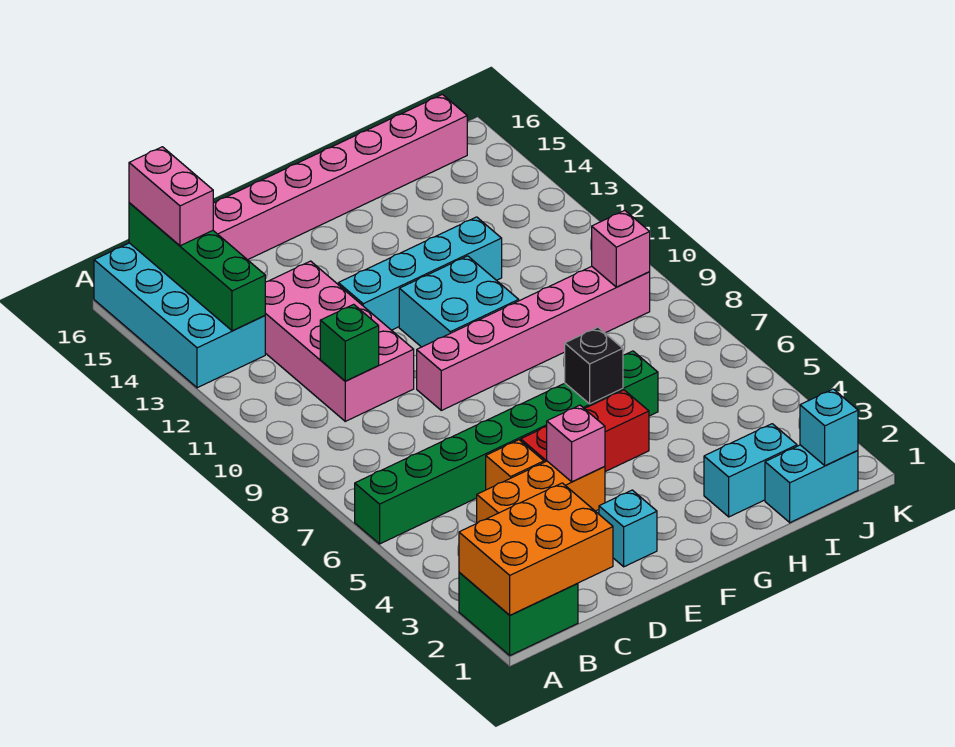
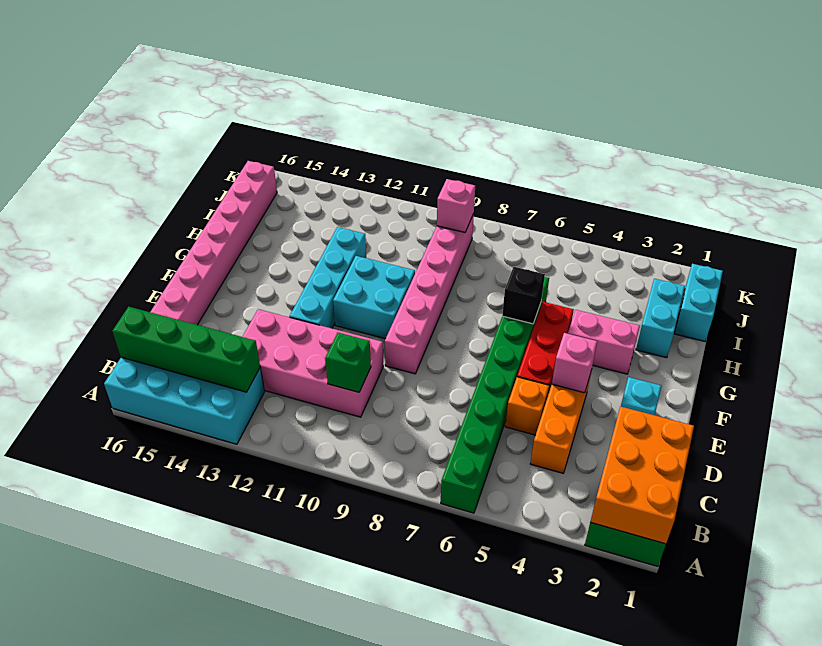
pink brick B15:B16 level 3 -> pink brick G3:G4 level 1
cyan brick J1 level 2 -> none

